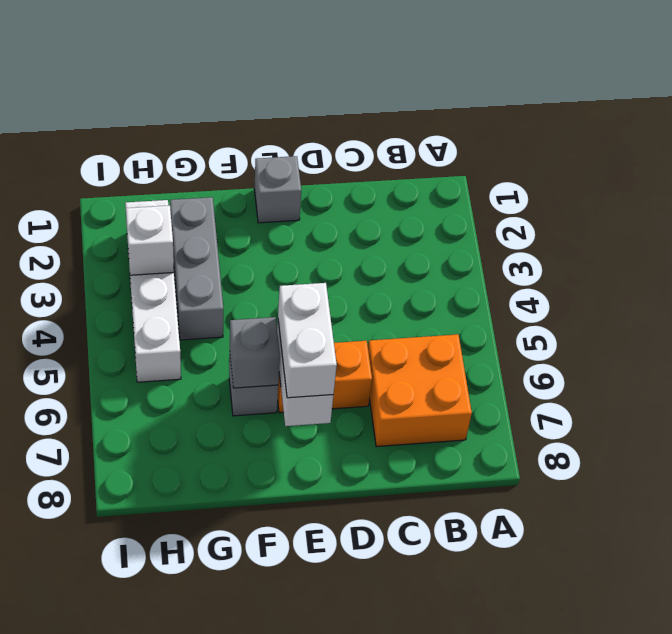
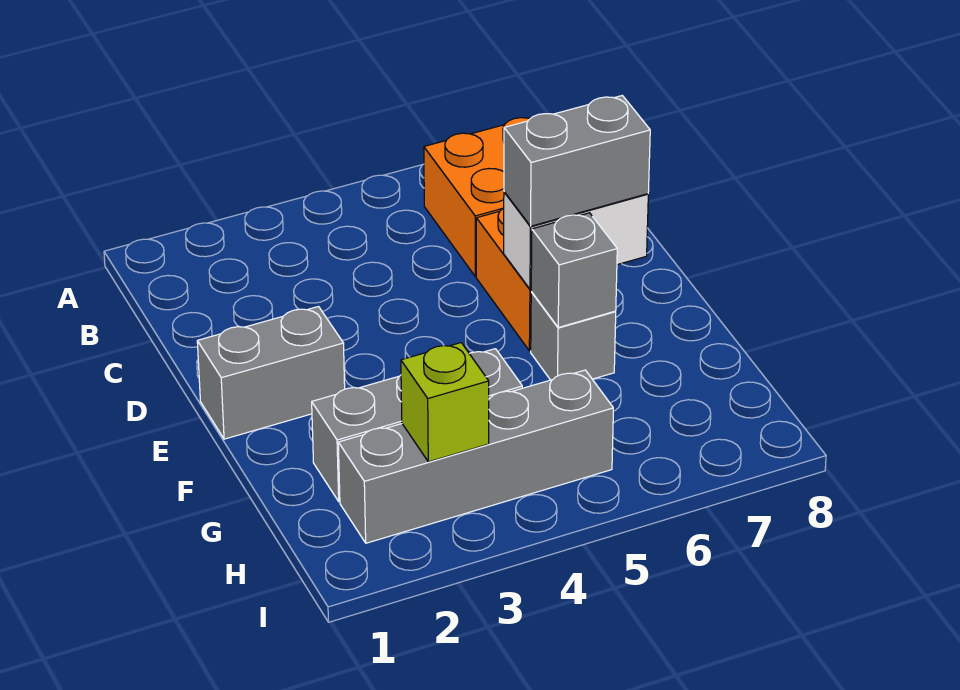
grey brick E1 level 1 -> grey brick E1:E2 level 1
white brick E6:E7 level 3 -> grey brick E6:E7 level 3
white brick H2:H5 level 1 -> grey brick H2:H5 level 1
white brick H3 level 2 -> lime brick H3 level 2

